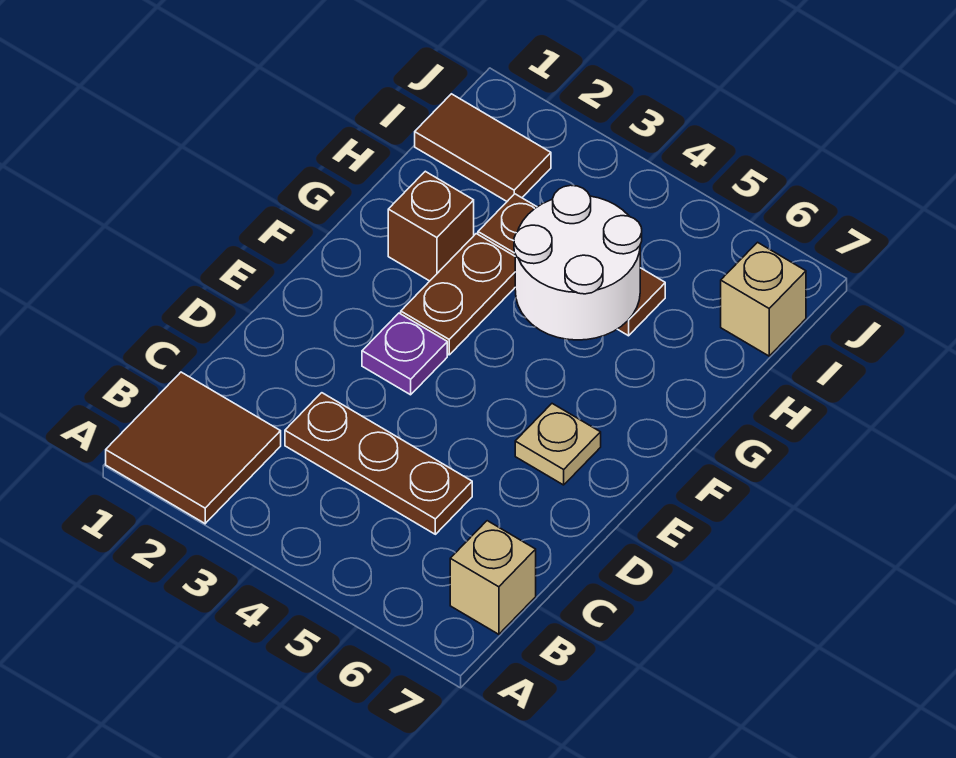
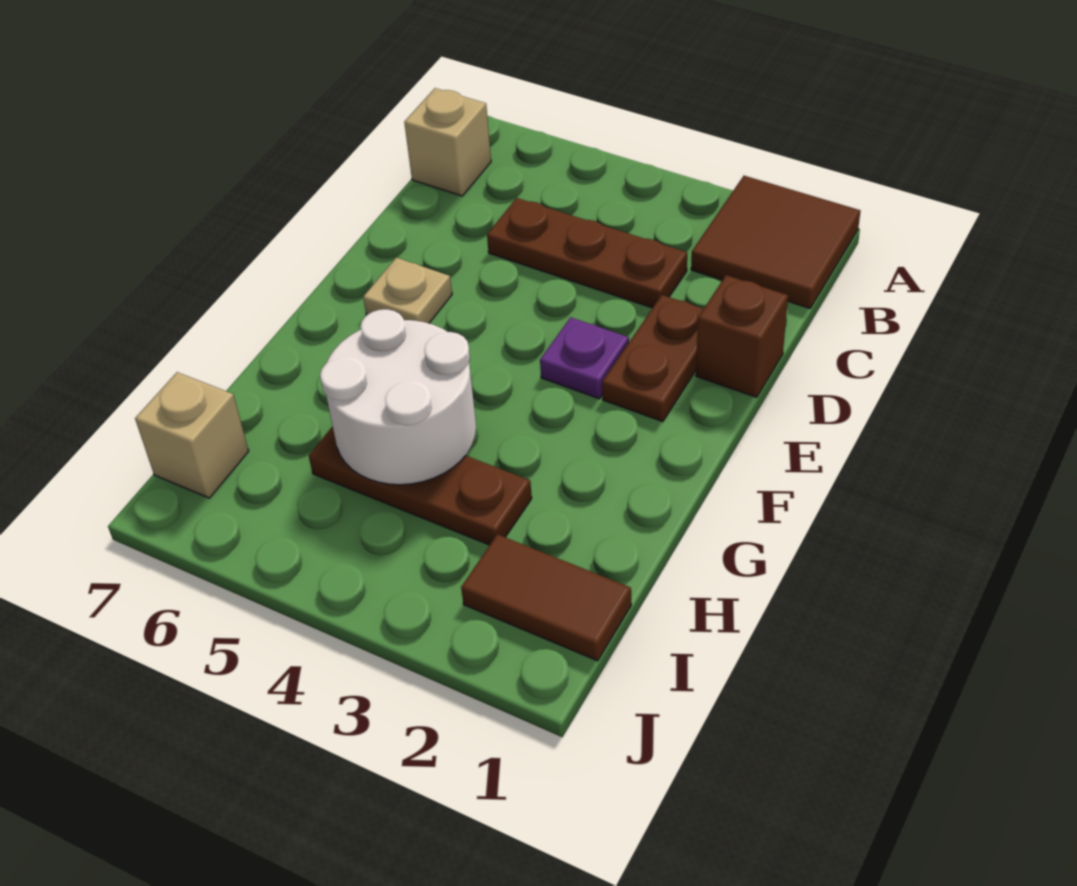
brown plate F3:G3 level 1 -> brown plate D2:E2 level 1
brown brick G2 level 1 -> brown brick D1 level 1

